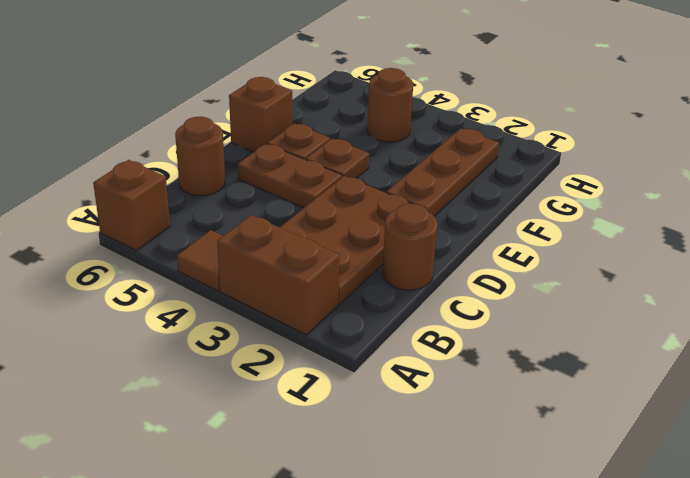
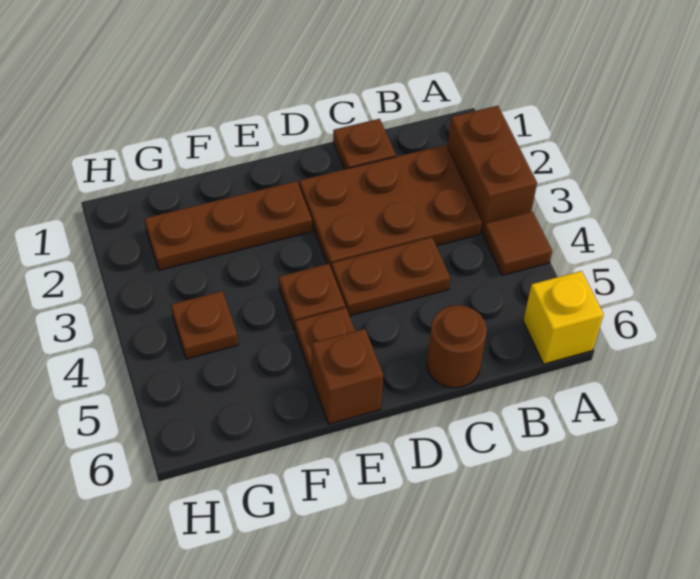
brown brick A6 level 1 -> yellow brick A6 level 1
brown round brick C1 level 1 -> brown plate C1 level 1
brown plate D4:D5 level 1 -> brown plate C4:D4 level 1
brown round brick G4 level 1 -> brown plate G4 level 1

